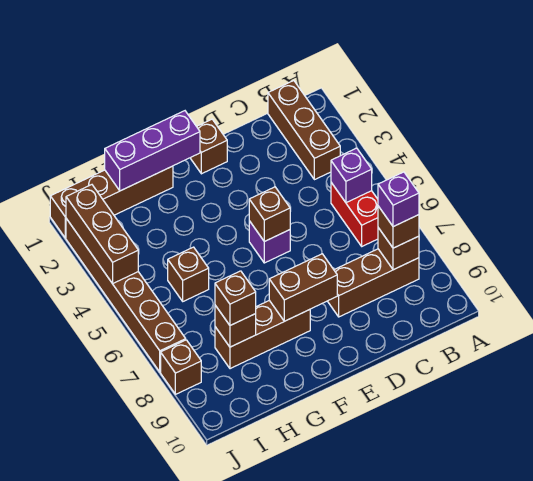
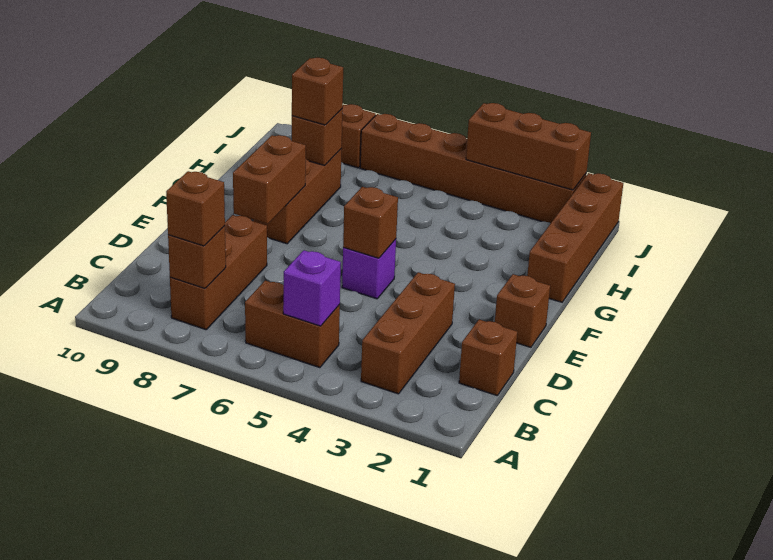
brown brick B1:B3 level 1 -> brown brick B3:D3 level 1
red brick B5:B6 level 1 -> brown brick B5:B6 level 1
purple brick B8 level 4 -> none
purple brick F1:H1 level 2 -> none
brown brick H5 level 1 -> brown brick C1 level 1

